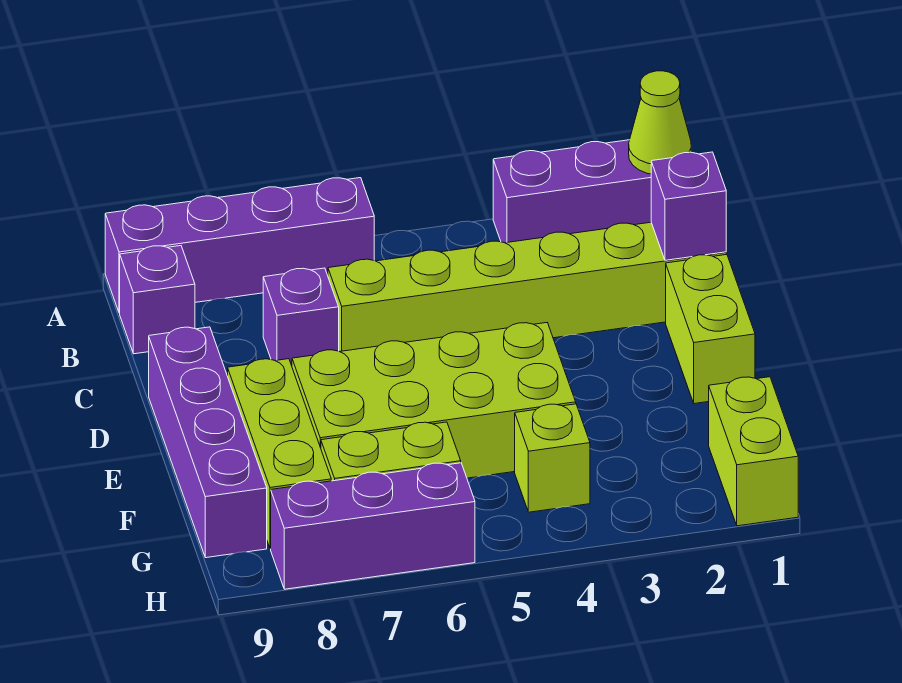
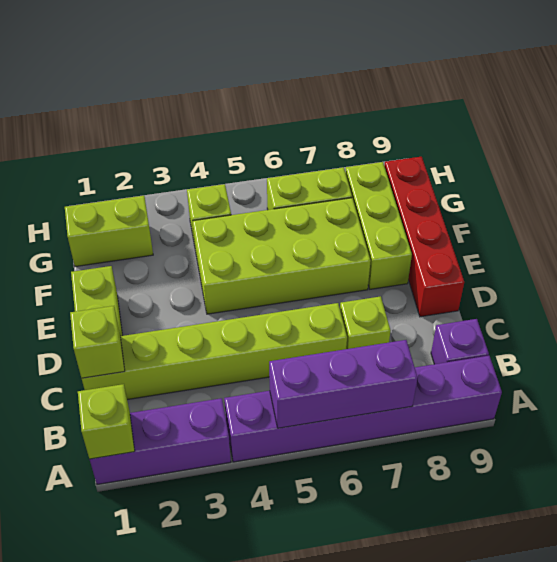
lime cone A1 level 2 -> lime brick A1 level 2
purple brick A6:A9 level 1 -> purple brick A4:A9 level 1
purple brick C1 level 2 -> lime brick C1 level 2
purple brick C7 level 1 -> lime brick C7 level 1
purple brick D9:G9 level 1 -> red brick D9:G9 level 1
lime brick G1:H1 level 1 -> lime brick G1:G2 level 1
purple brick H6:H8 level 1 -> purple brick A5:A7 level 2

